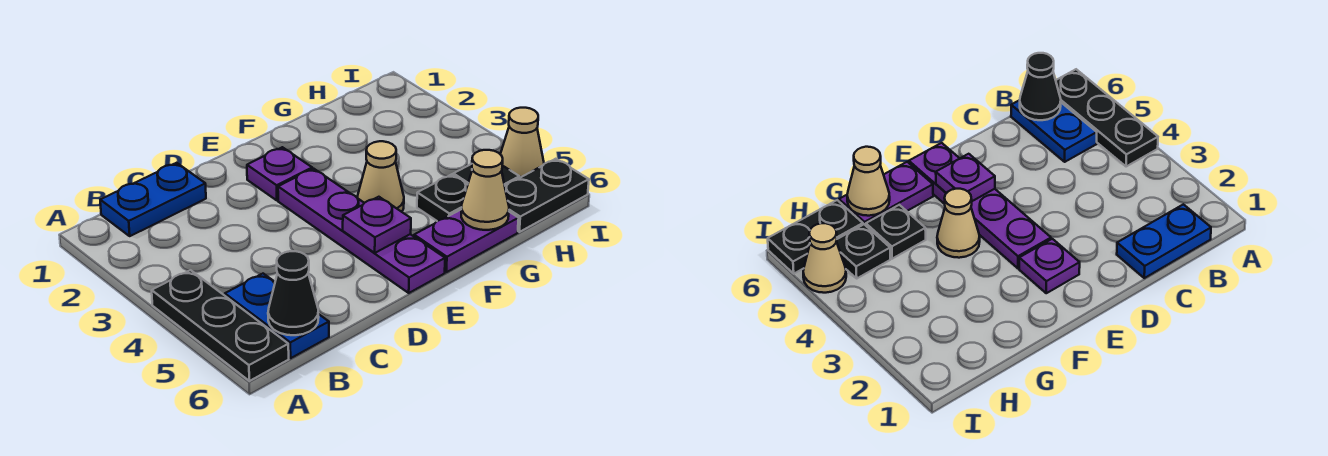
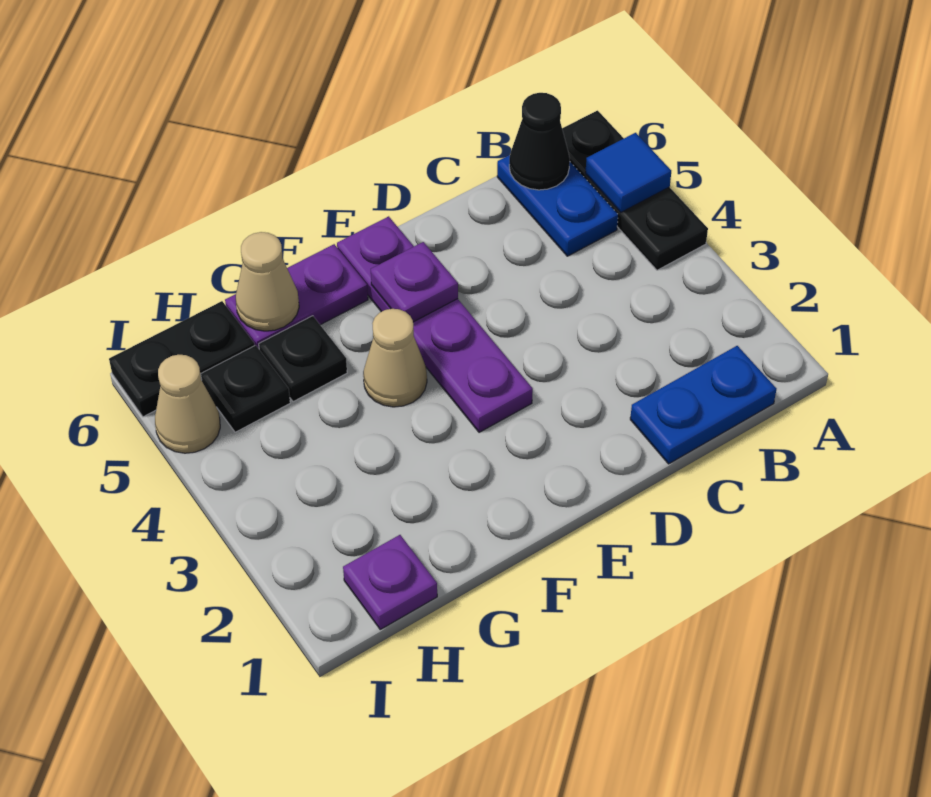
none -> blue tile A5 level 2
purple plate E2 level 1 -> purple plate H1 level 1

